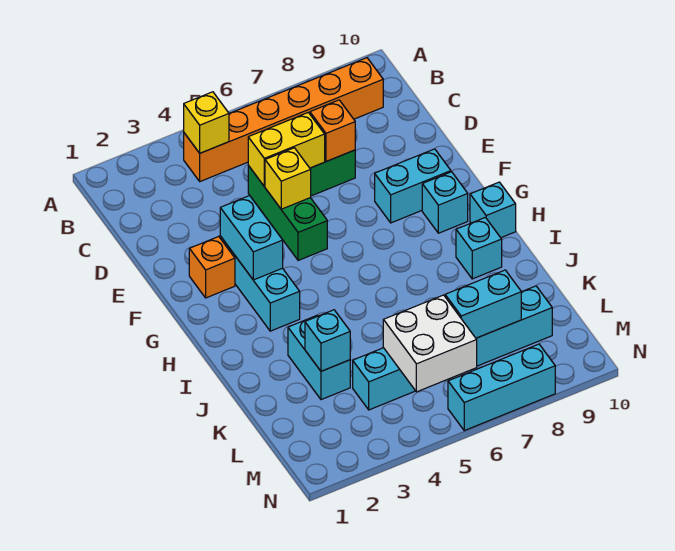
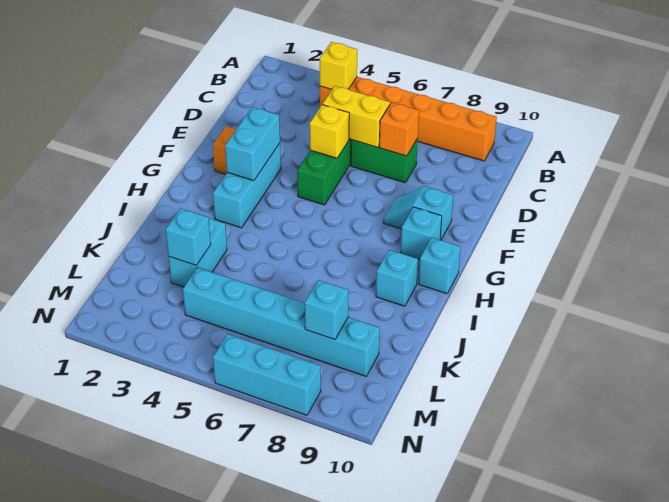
cyan brick F8:F9 level 1 -> cyan slope F8:F9 level 1 top 9
white brick L5:M6 level 2 -> none
cyan brick L7:L8 level 2 -> cyan brick L8 level 2

